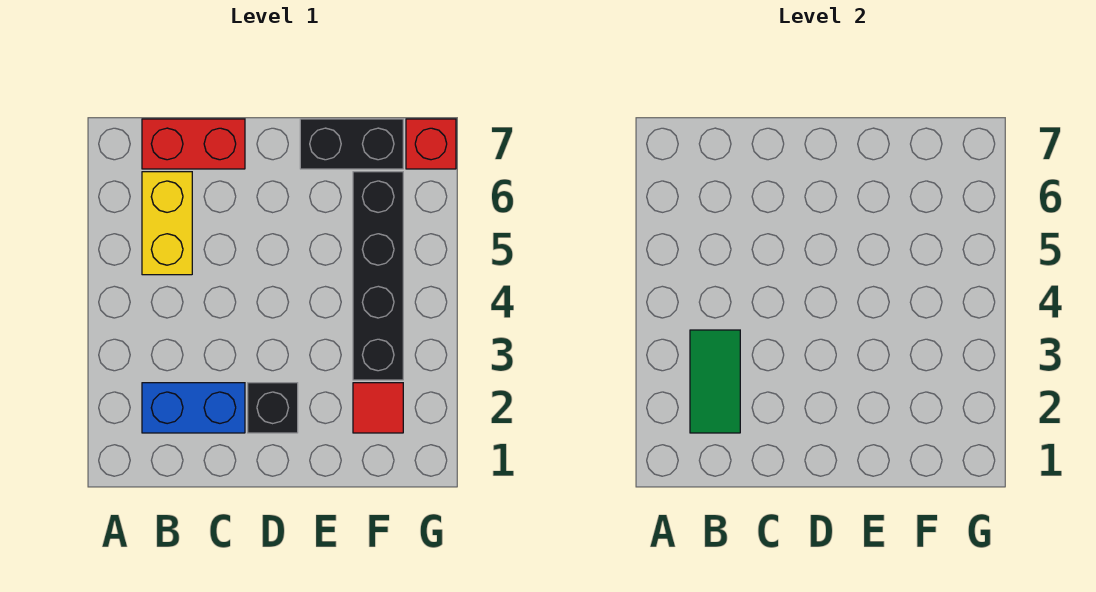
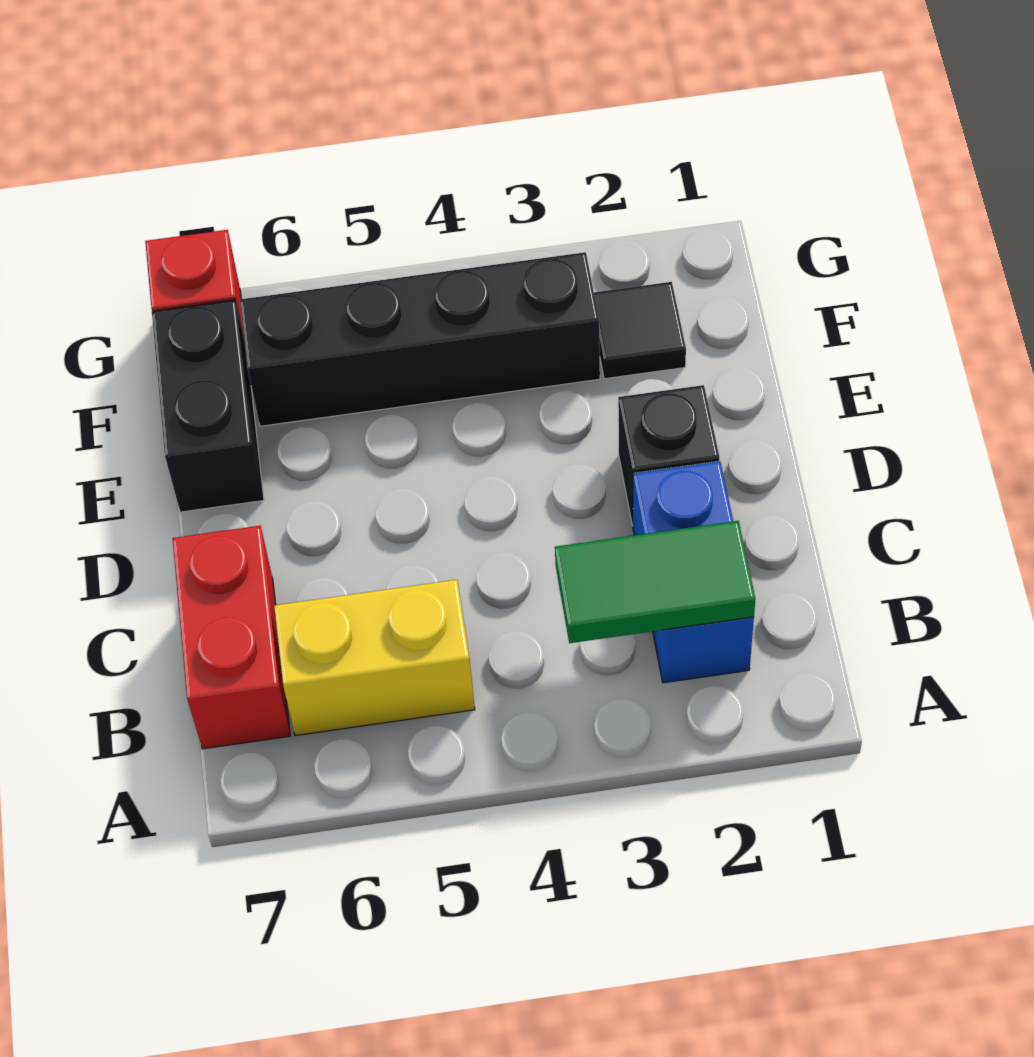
red tile F2 level 1 -> black tile F2 level 1

